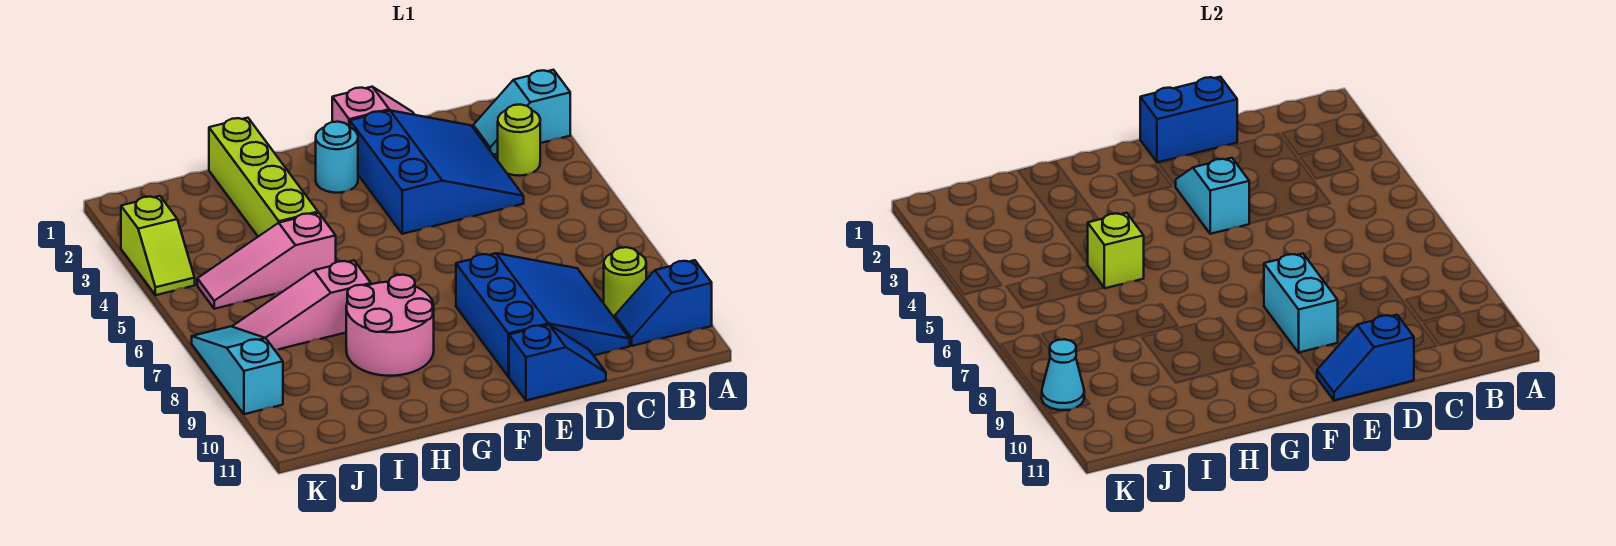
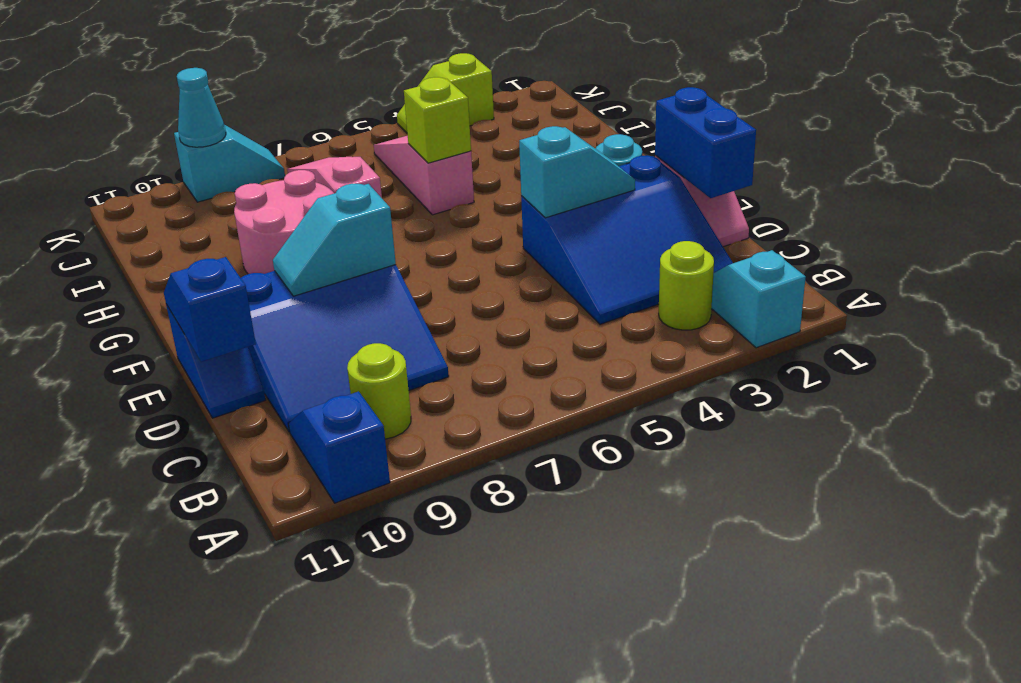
cyan brick E8:E9 level 2 -> cyan slope E8:E9 level 2 top 8
lime brick H1:H4 level 1 -> none
cyan slope K7:K9 level 1 top 9 -> cyan slope K8:K9 level 1 top 9

